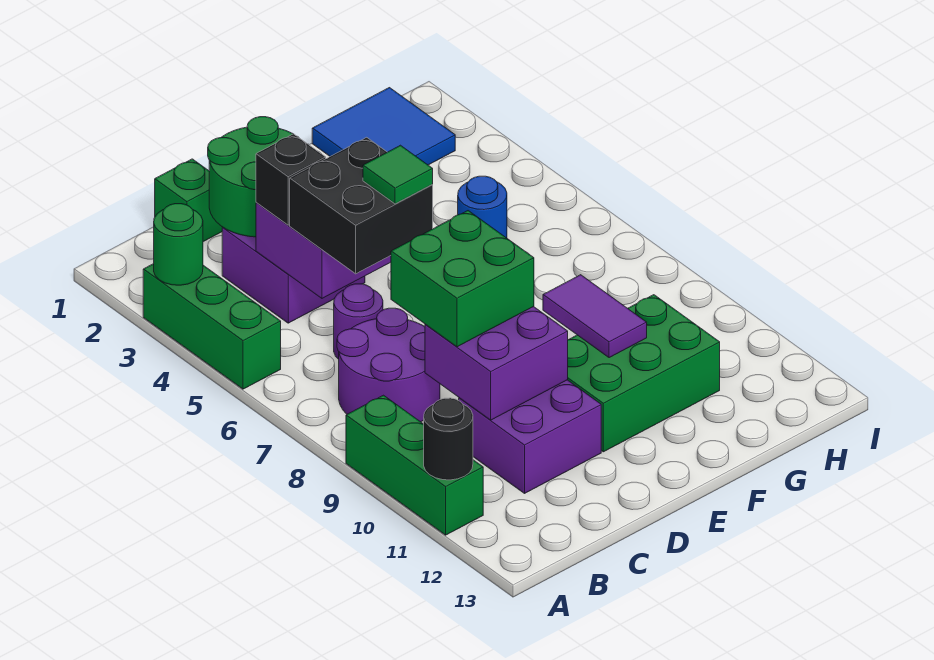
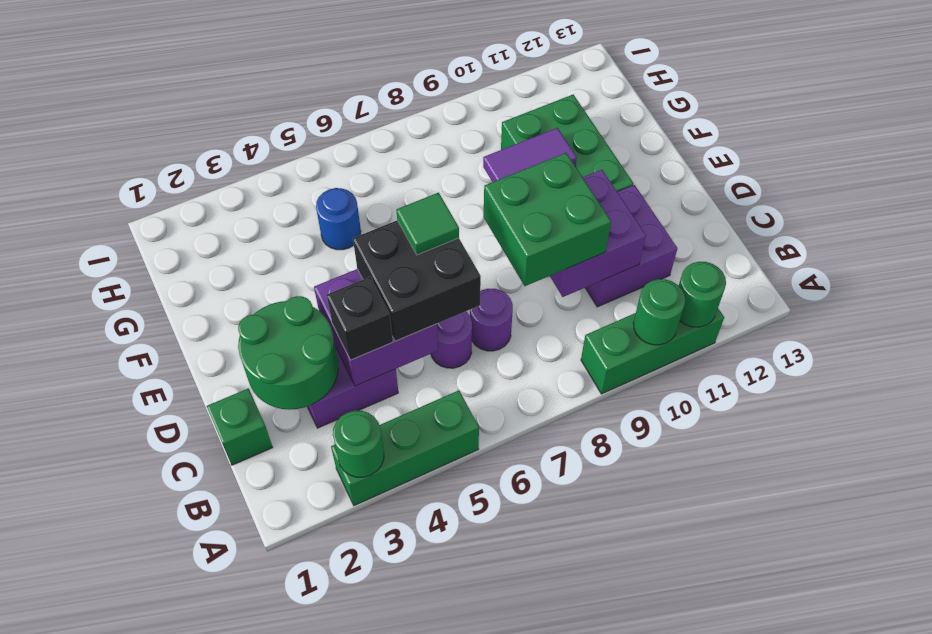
none -> green round brick A10 level 2
black round brick A11 level 2 -> green round brick A11 level 2
purple round brick B7:C8 level 1 -> purple round brick C7 level 1
blue tile G1:H2 level 1 -> none

